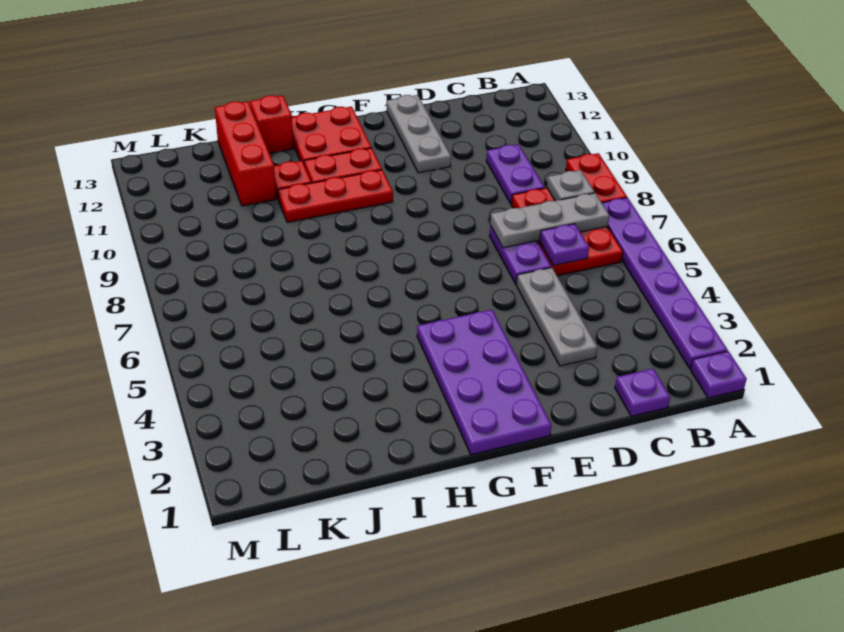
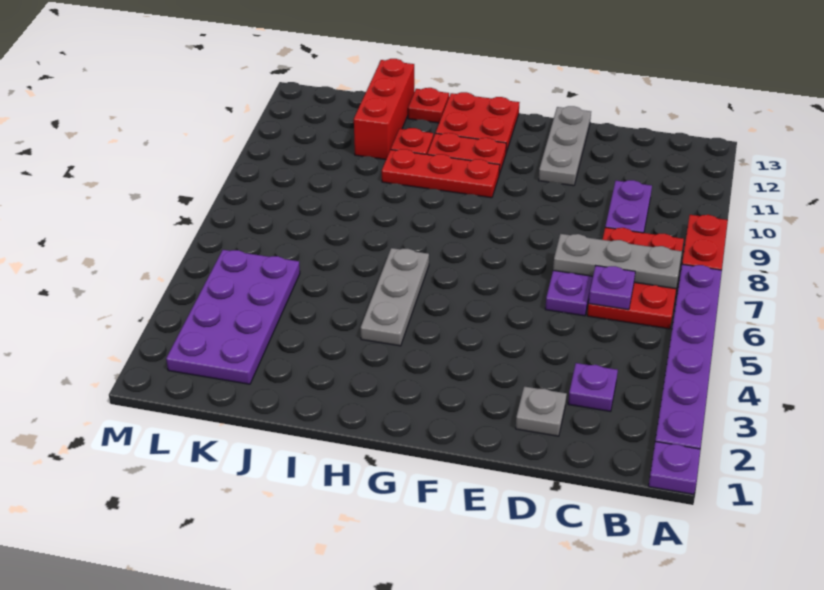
grey plate B8 level 2 -> grey plate D2 level 1
purple plate C1 level 1 -> purple plate C3 level 1
grey plate D3:D5 level 1 -> grey plate H4:H6 level 1
purple plate F1:G4 level 1 -> purple plate K2:L5 level 1
red brick I13 level 1 -> red plate I13 level 1

